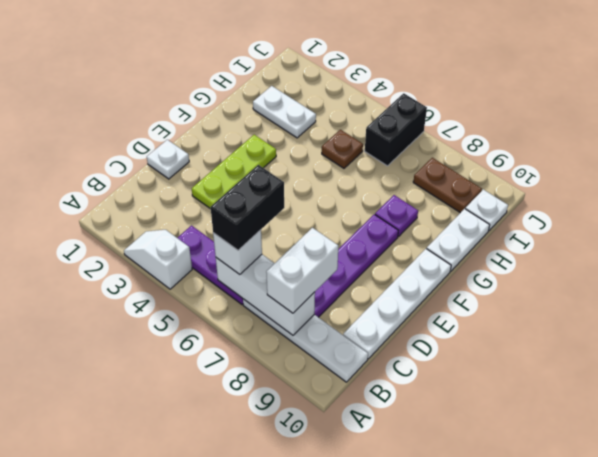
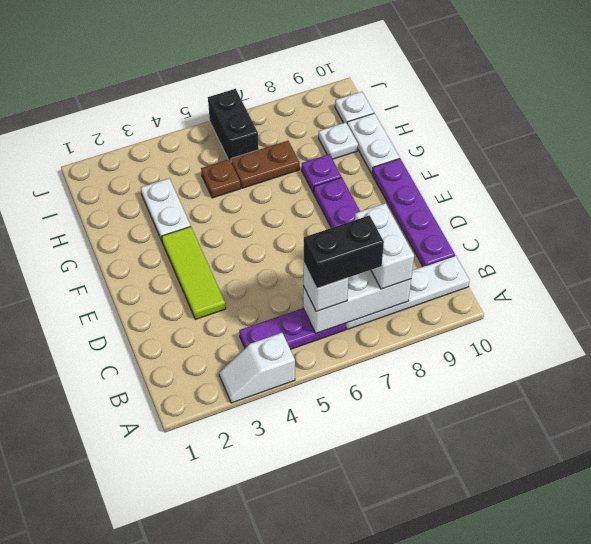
black brick B6:C6 level 4 -> black brick B6:B7 level 4
white plate C10:F10 level 1 -> purple plate C10:F10 level 1
white plate D1 level 1 -> white plate H9 level 1
lime plate D3:F3 level 1 -> lime tile D3:F3 level 1
white plate H2:H3 level 1 -> white plate G3:H3 level 1
brown plate I8:I9 level 1 -> brown plate H6:H7 level 1

